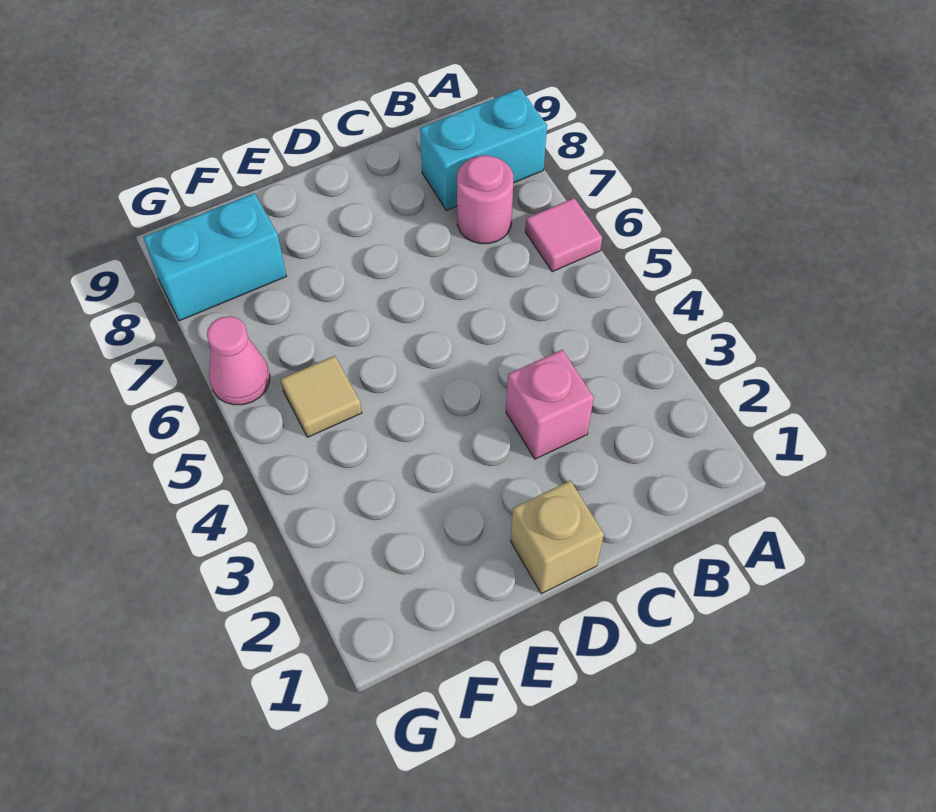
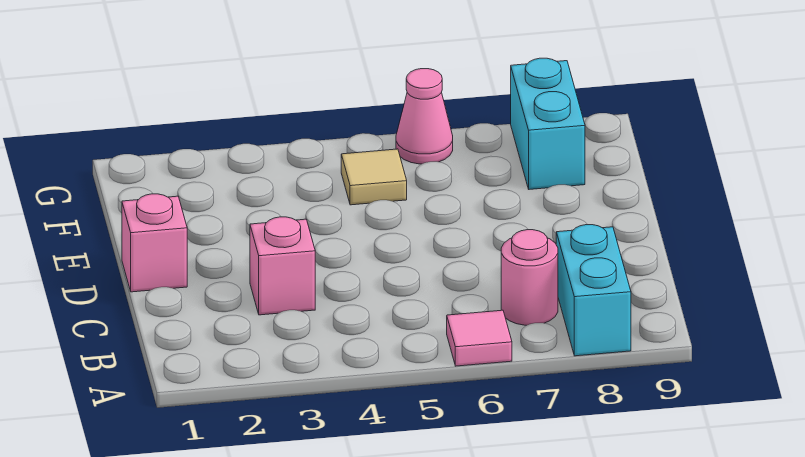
tan brick D1 level 1 -> pink brick D1 level 1

